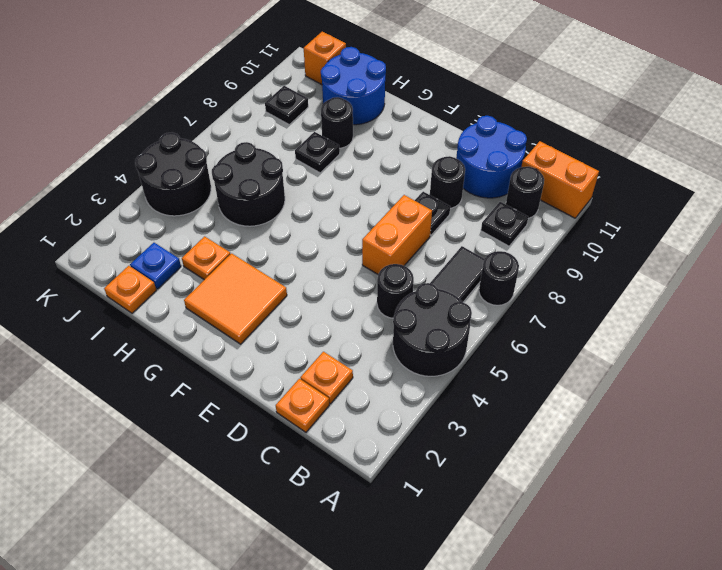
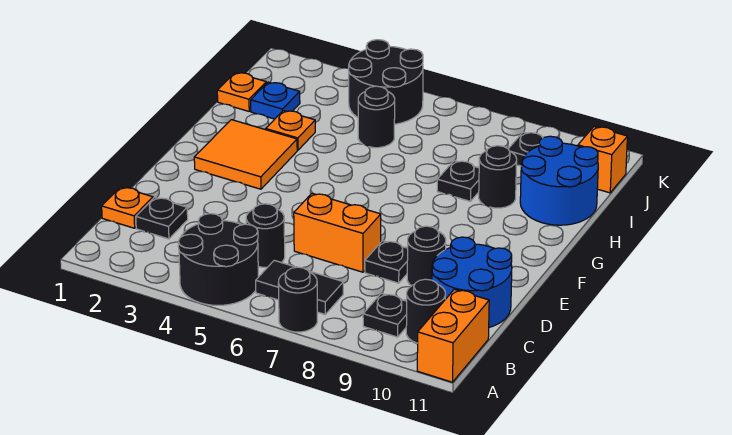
orange plate C2 level 1 -> black plate C2 level 1
black round brick H5:I6 level 1 -> black round brick I5 level 1

